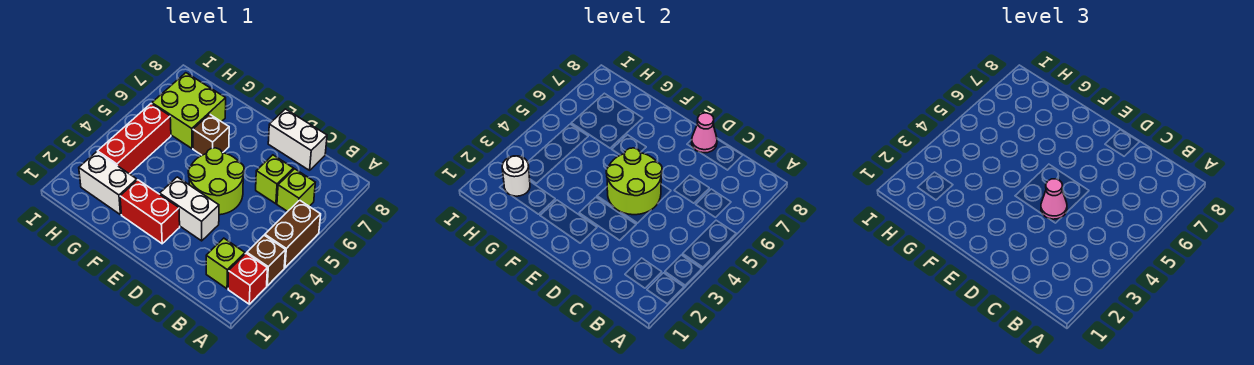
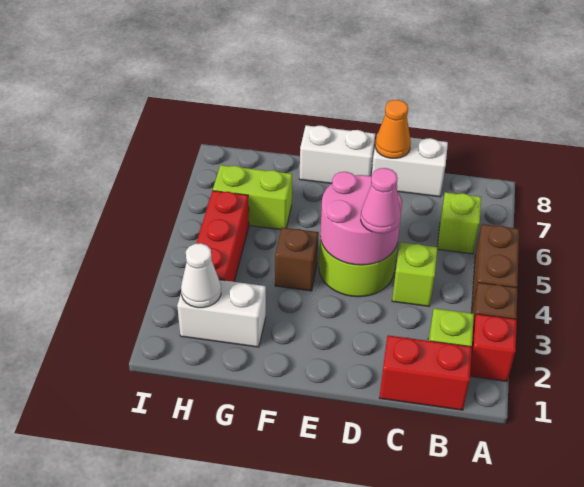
lime brick C6 level 1 -> lime brick C4 level 1
white brick D3:E3 level 1 -> white brick E8:F8 level 1
lime round brick D4:E5 level 2 -> pink round brick D4:E5 level 2
pink cone D8 level 2 -> orange cone D8 level 2
red brick E2:F2 level 1 -> red brick B1:C1 level 1
brown brick F6 level 1 -> brown brick F4 level 1
lime brick G6:H7 level 1 -> lime brick G6:H6 level 1
white round brick H2 level 2 -> white cone H2 level 2

